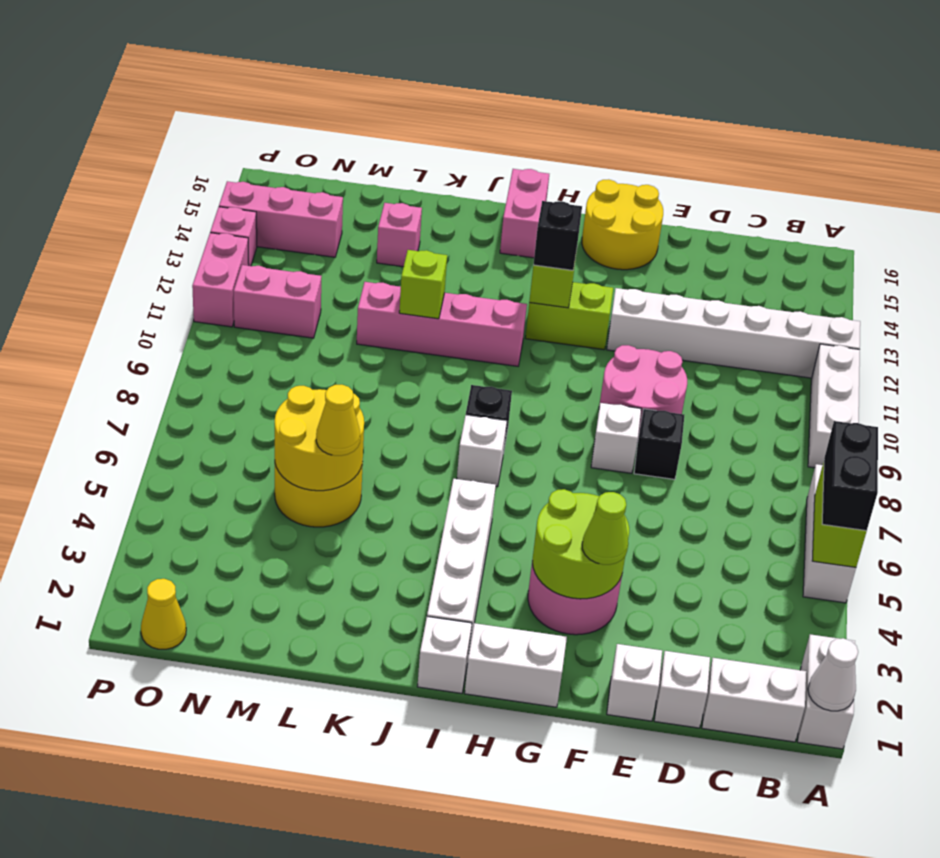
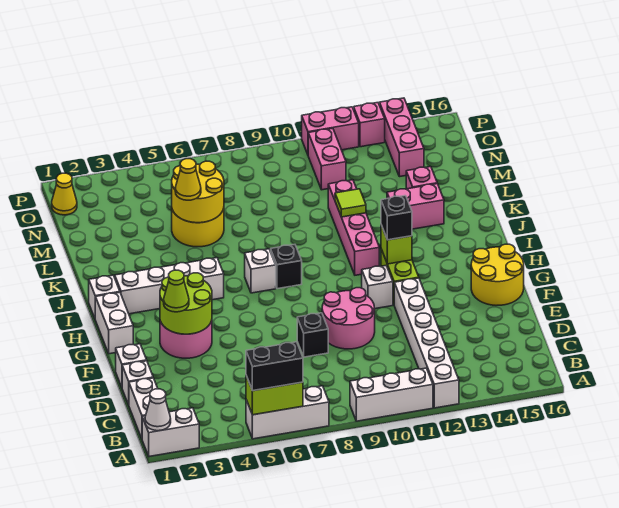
white brick F8 level 1 -> white brick G11 level 1
pink brick I15:I16 level 1 -> pink brick K13:K14 level 1
lime brick K11 level 2 -> lime tile K11 level 2

